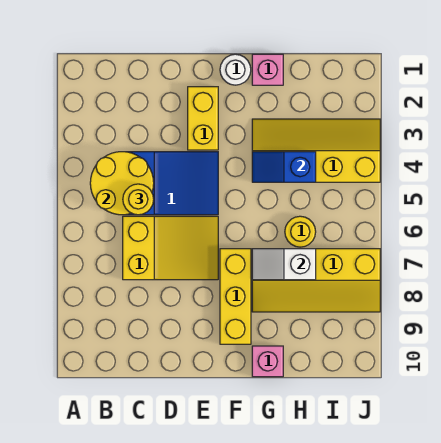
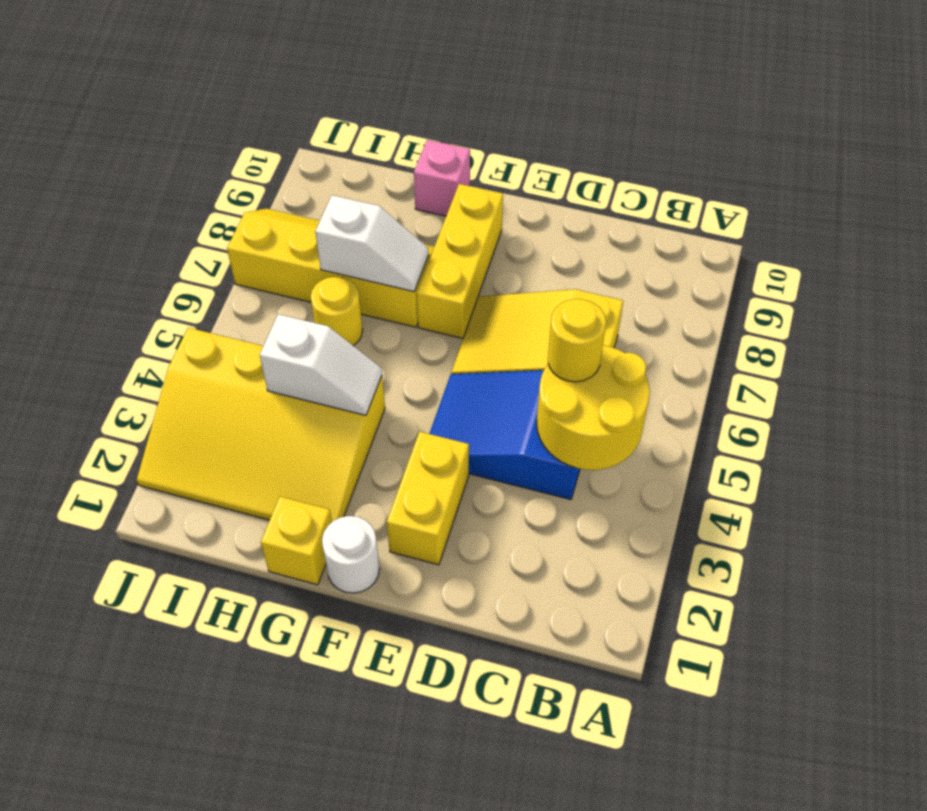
pink brick G1 level 1 -> yellow brick G1 level 1
yellow slope G3:J4 level 1 top 4 -> yellow slope G2:J4 level 1 top 4
blue slope G4:H4 level 2 top H -> white slope G4:H4 level 2 top H

